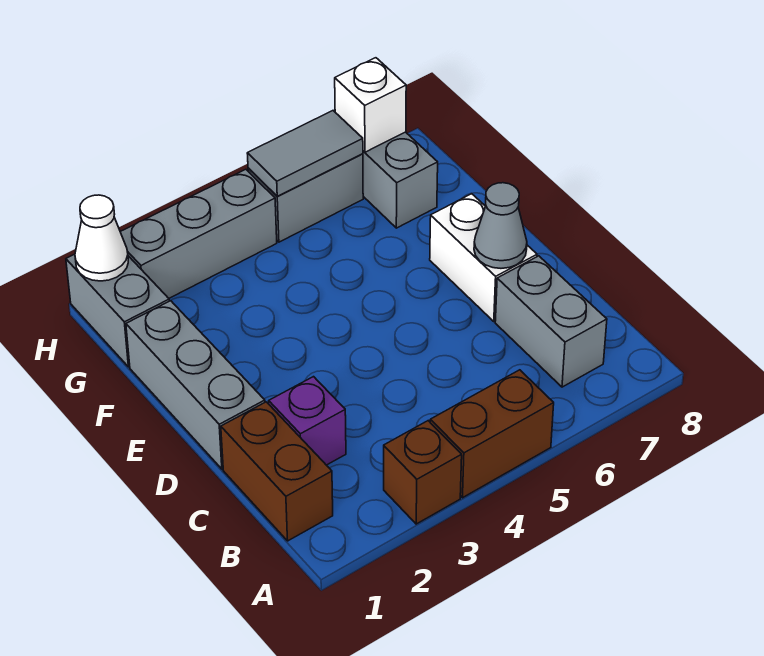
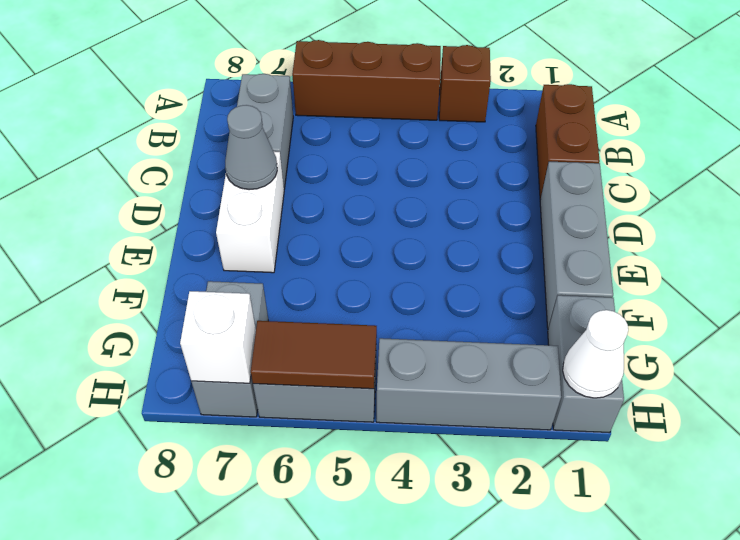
brown brick A4:A5 level 1 -> brown brick A4:A6 level 1
purple brick C2 level 1 -> none
grey tile H5:H6 level 2 -> brown tile H5:H6 level 2

